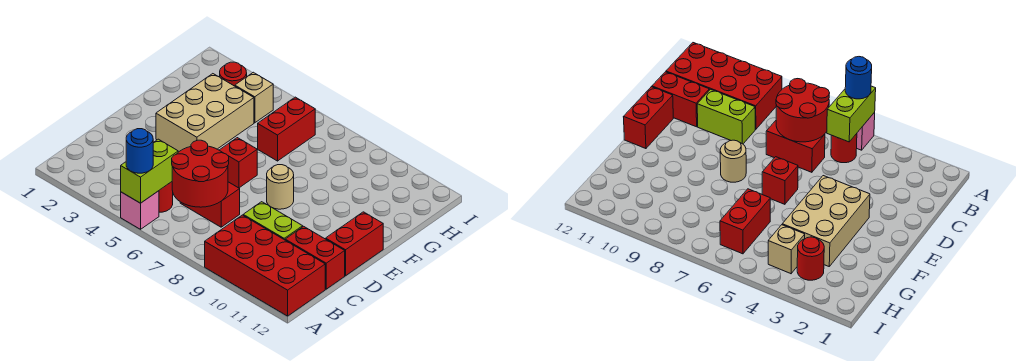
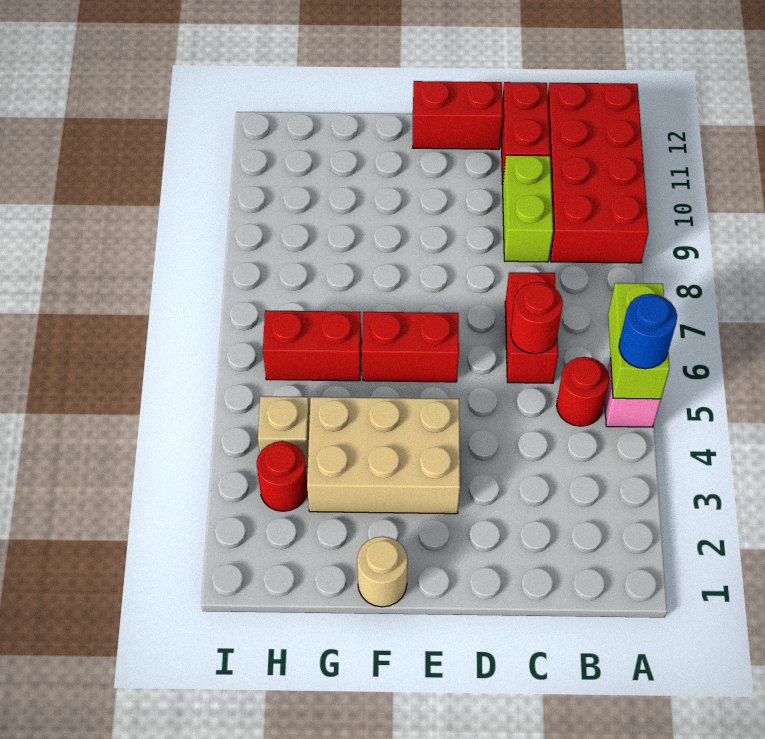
lime brick A5:B5 level 2 -> lime brick A5:A6 level 2
red round brick B6:C7 level 2 -> red round brick C6 level 2
red brick E6 level 1 -> red brick E6:F6 level 1
tan round brick E8 level 1 -> tan round brick F1 level 1

